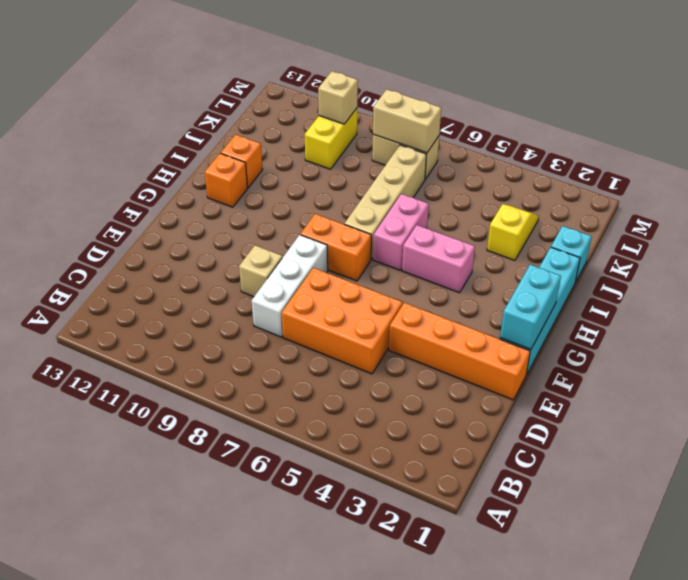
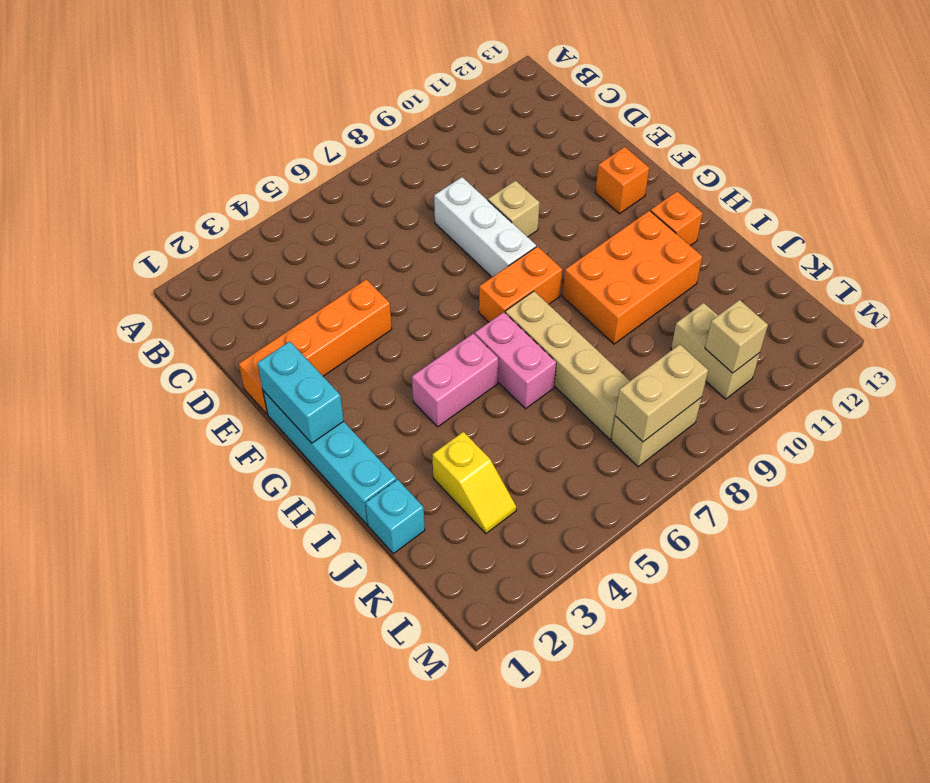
orange brick D5:E7 level 1 -> orange brick H9:I11 level 1
orange brick I12 level 1 -> orange brick F12 level 1
yellow brick K10:L10 level 1 -> tan brick K10:L10 level 1

